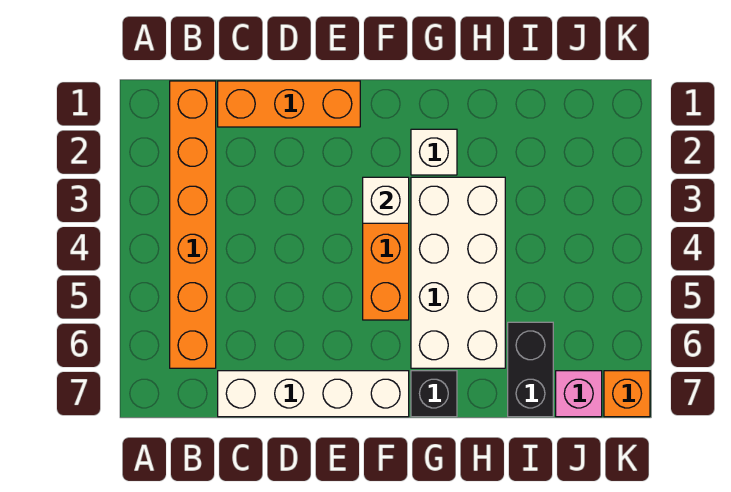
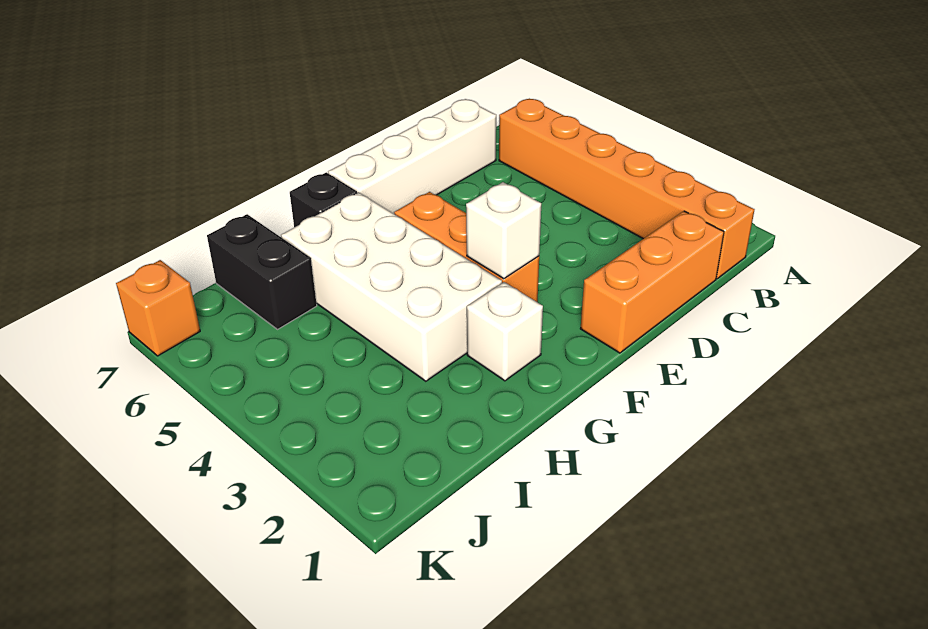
pink brick J7 level 1 -> none

